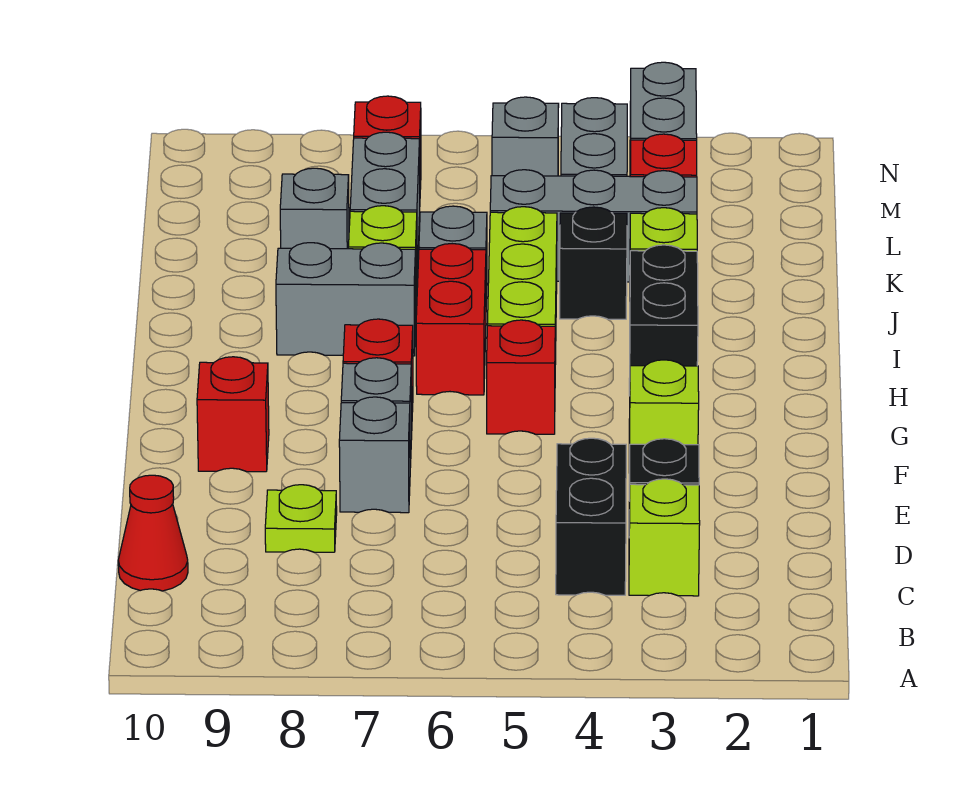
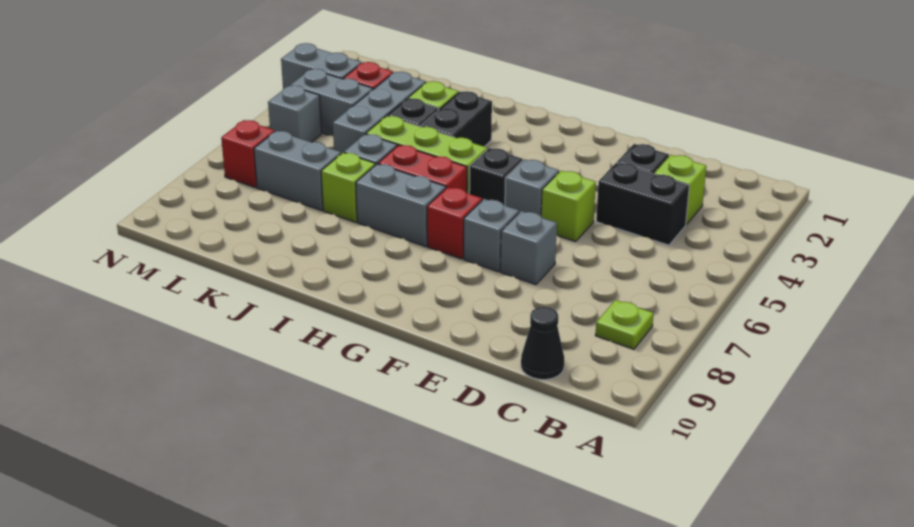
red cone C10 level 1 -> black cone C10 level 1
lime plate D8 level 1 -> lime plate B8 level 1
lime brick F3 level 1 -> lime brick E5 level 1
red brick F9 level 1 -> none
red brick G5 level 1 -> black brick G5 level 1
black brick H3:I3 level 1 -> black brick I3:I4 level 1
grey brick I7:I8 level 1 -> grey brick H7:I7 level 1
grey brick K8 level 1 -> grey brick F5 level 1

